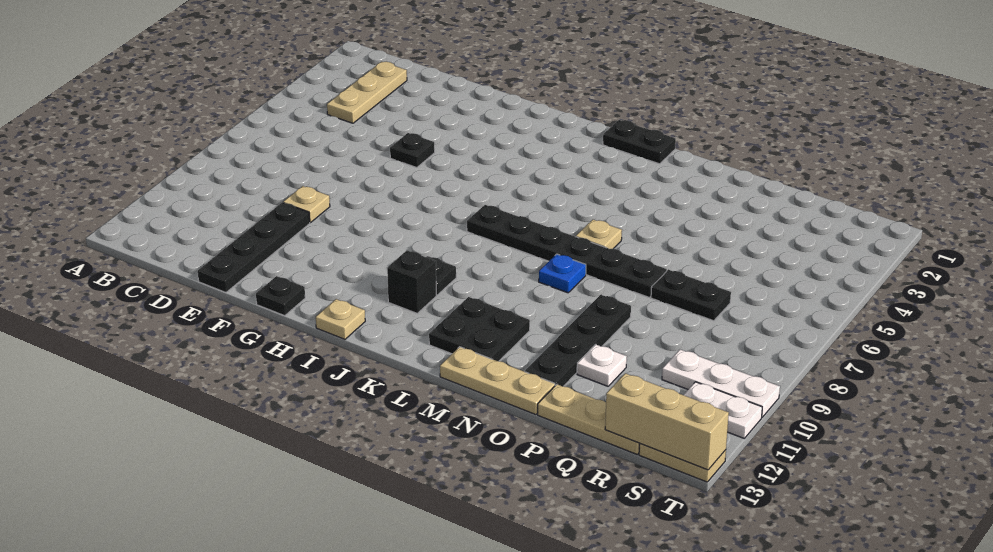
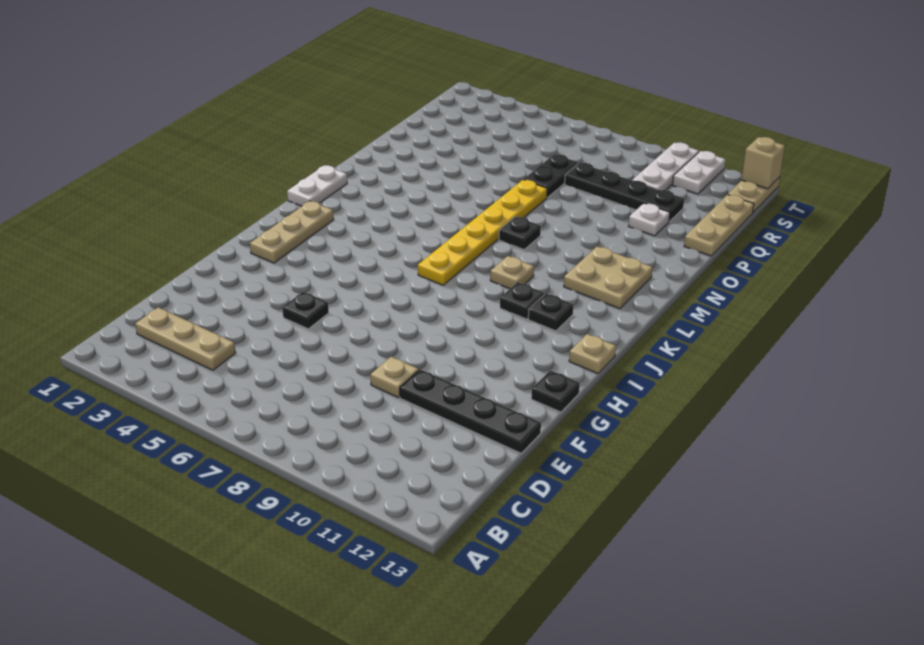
black plate J7:O7 level 1 -> yellow plate J7:O7 level 1
black brick J11 level 1 -> black plate J11 level 1
black plate K1:L1 level 1 -> white plate K1:L1 level 1
black plate L11:M12 level 1 -> tan plate L11:M12 level 1
tan plate M6 level 1 -> tan plate K9 level 1
blue plate M8 level 1 -> black plate M8 level 1
tan plate M13:O13 level 1 -> tan plate H2:J2 level 1
black plate O9:O12 level 1 -> black plate Q8:Q11 level 1
tan brick R13:T13 level 2 -> tan brick T13 level 2

